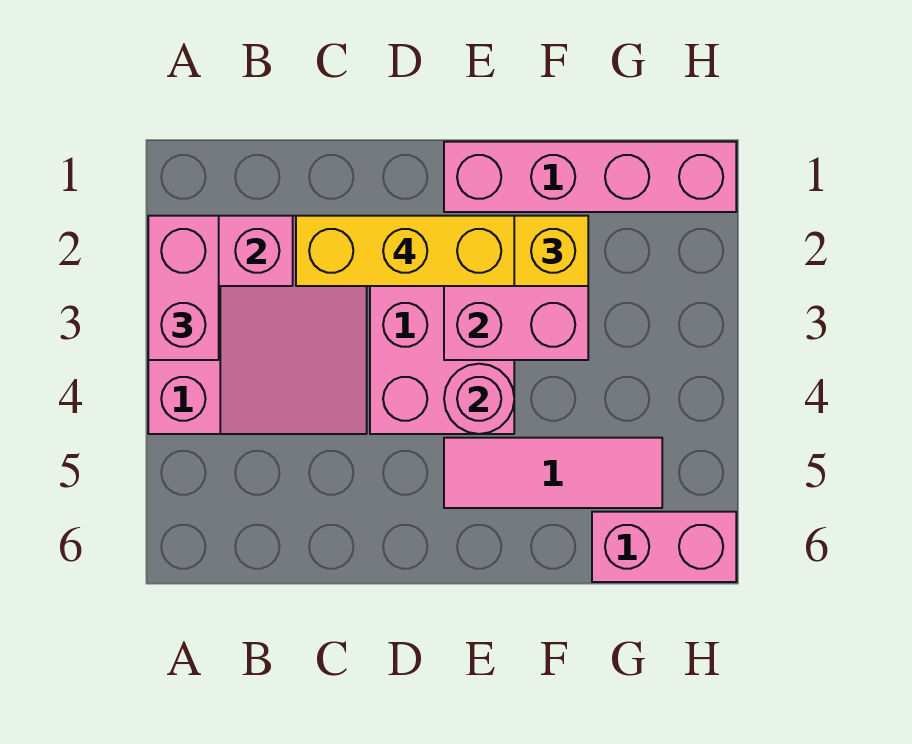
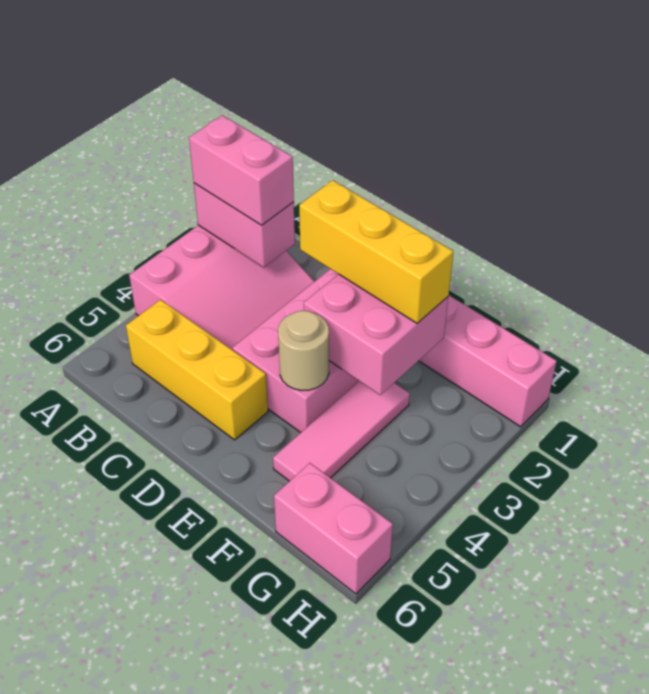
pink brick A2:A3 level 3 -> pink brick A2:B2 level 3
yellow brick C2:E2 level 4 -> yellow brick B5:D5 level 1
pink round brick E4 level 2 -> tan round brick E4 level 2
pink tile E5:G5 level 1 -> pink tile F3:F5 level 1

